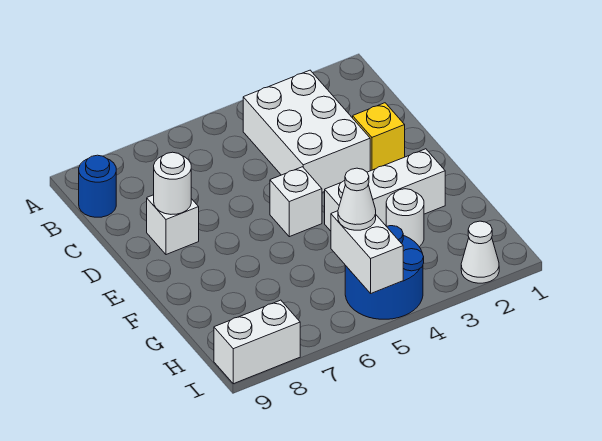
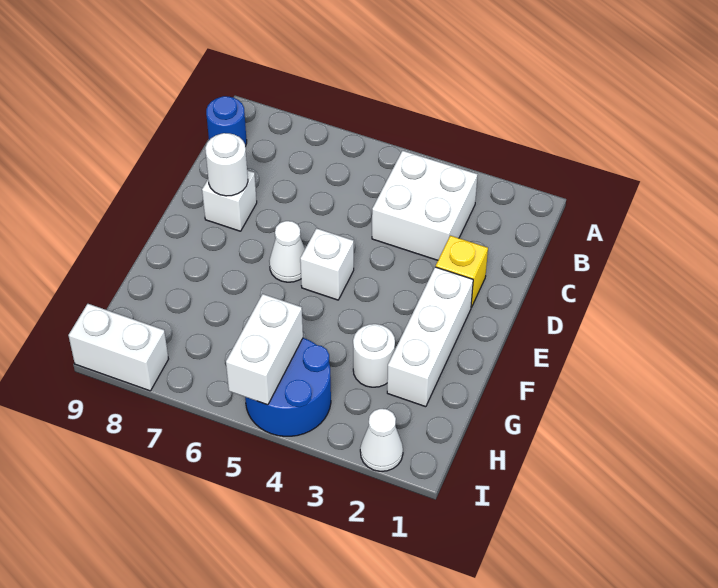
white brick B3:D4 level 1 -> white brick B3:C4 level 1
white brick F2:F4 level 1 -> white brick E2:G2 level 1
white cone H5 level 3 -> white cone E6 level 1

